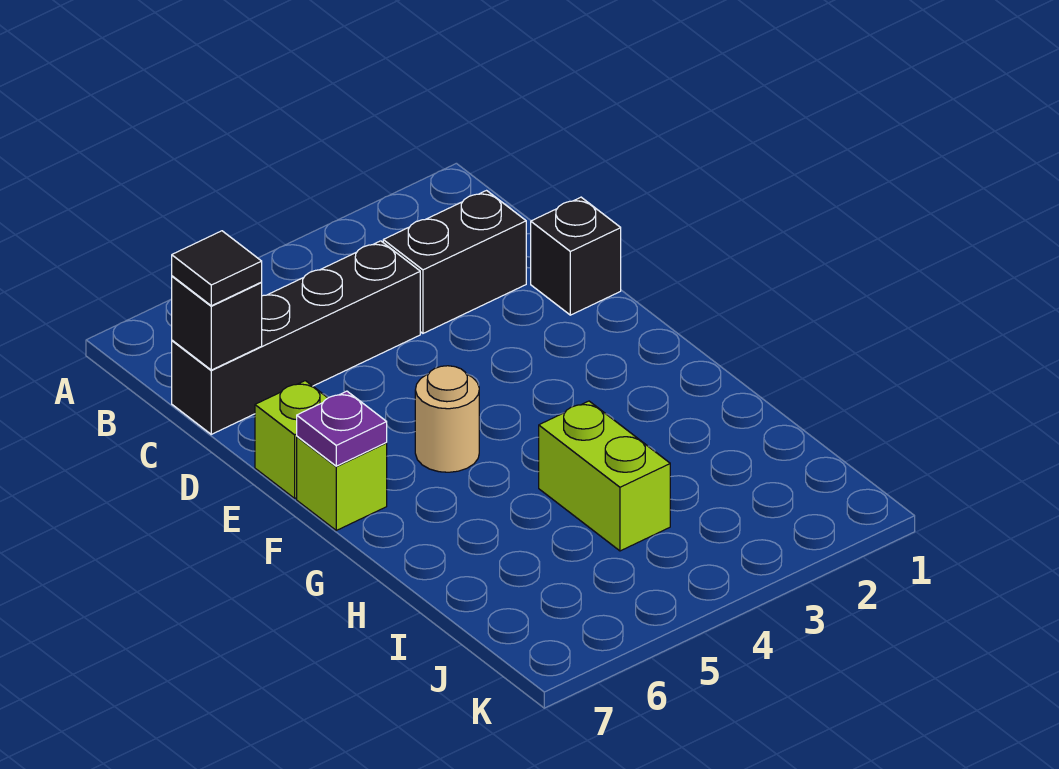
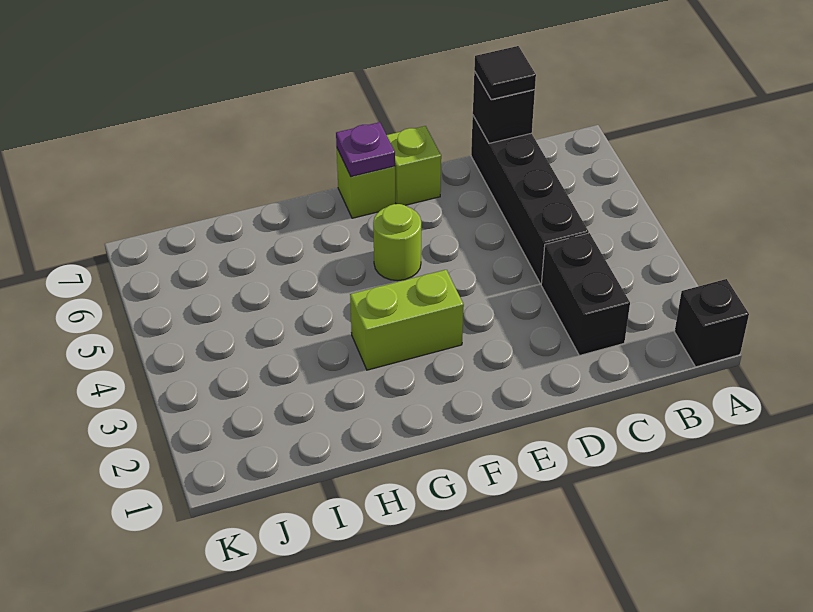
black brick D1 level 1 -> black brick A1 level 1
tan round brick F5 level 1 -> lime round brick F5 level 1
lime brick H4:I4 level 1 -> lime brick F3:G3 level 1

